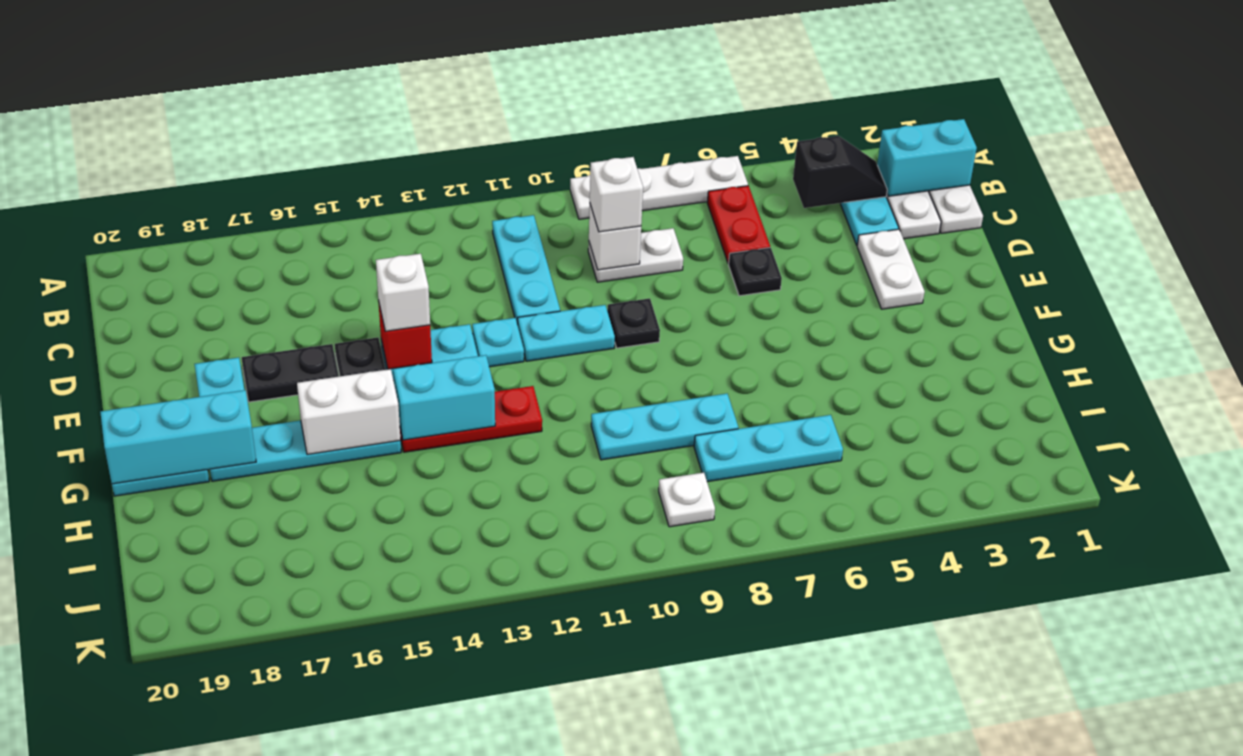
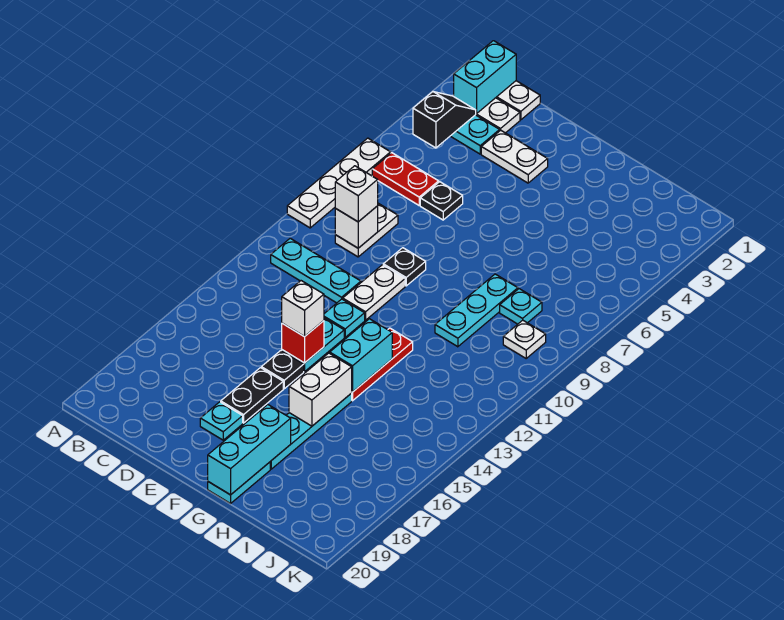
cyan plate E10:E11 level 1 -> white plate E10:E11 level 1
cyan plate I6:I8 level 1 -> cyan plate I8 level 1

